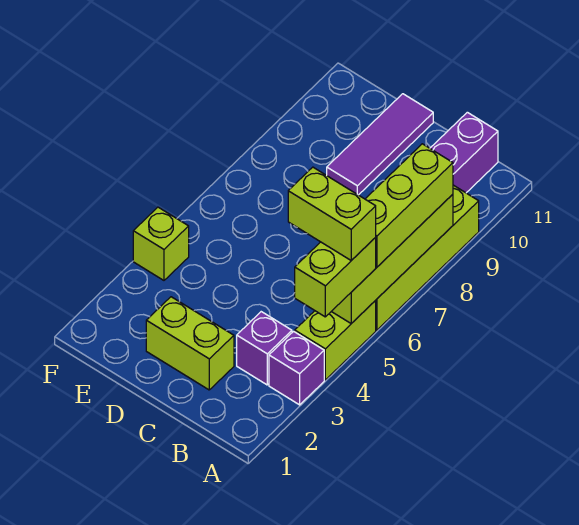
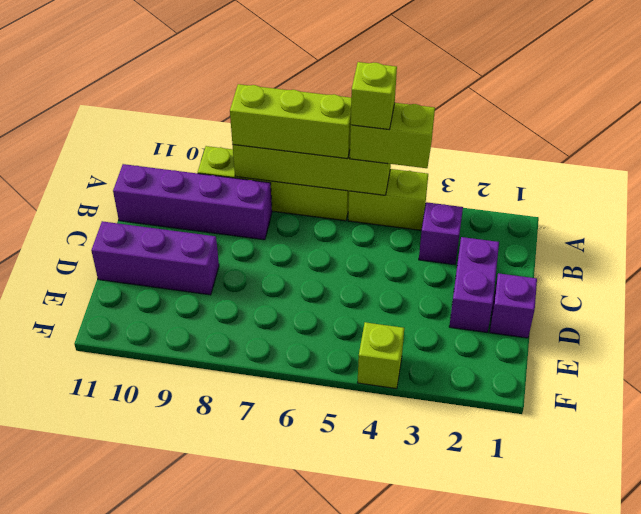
purple brick A3 level 1 -> purple brick D1 level 1
lime brick A5:B5 level 4 -> lime brick A5 level 4
lime brick C2:D2 level 1 -> purple brick C2:D2 level 1
purple tile D9:D11 level 1 -> purple brick D9:D11 level 1

